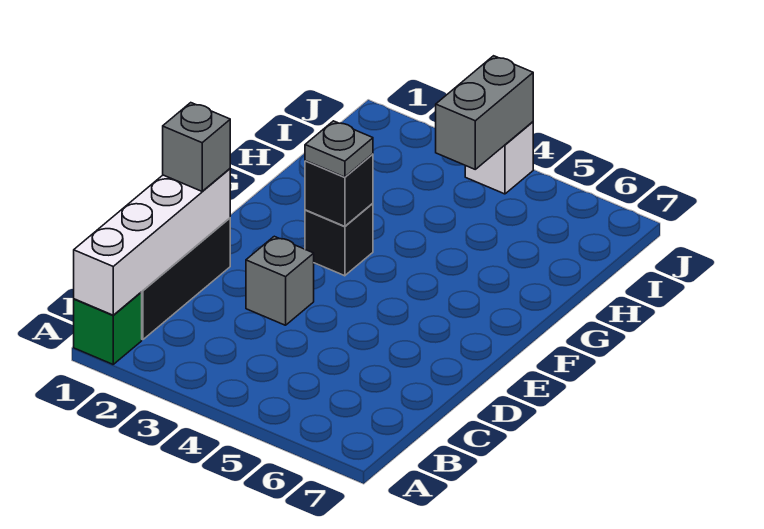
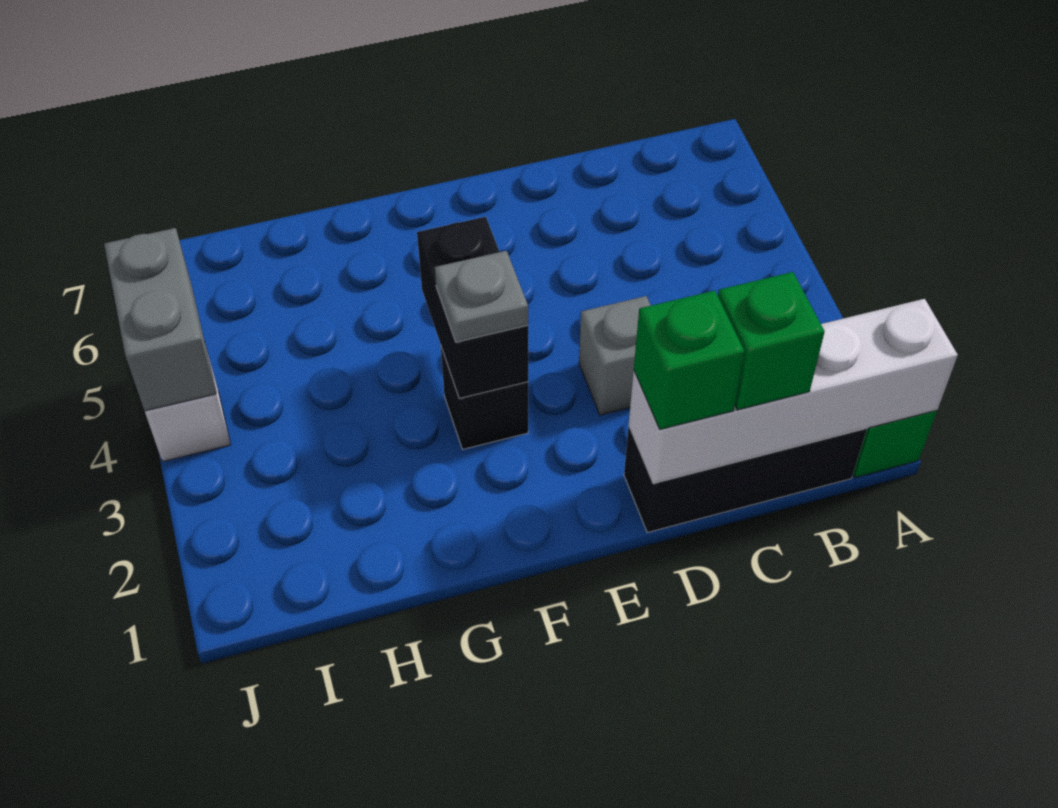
none -> green brick C1 level 3
grey brick D1 level 3 -> green brick D1 level 3
black brick F3 level 2 -> black brick F3:F4 level 2
grey brick I4:J4 level 2 -> grey brick J4:J5 level 2

